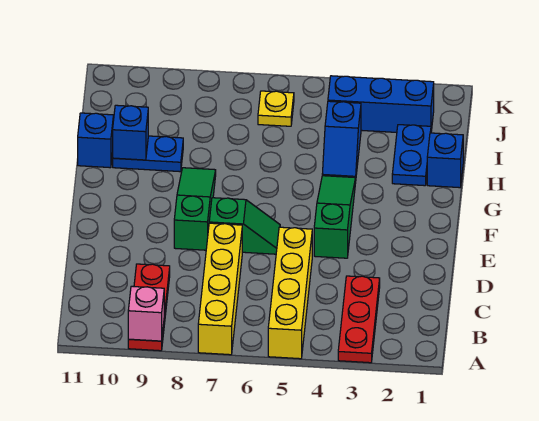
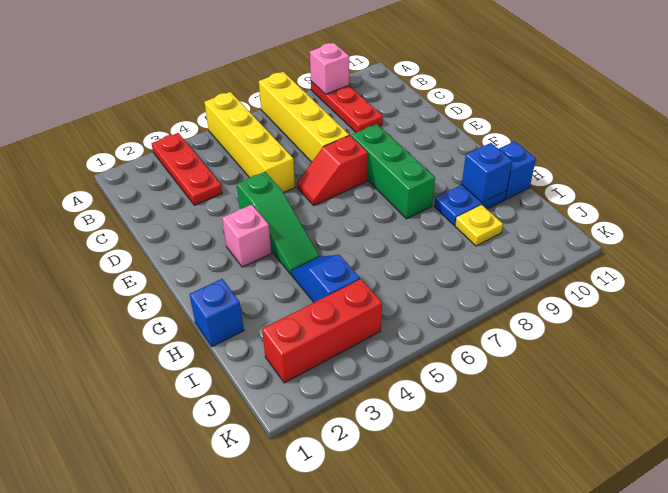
green slope E6:E7 level 1 top 7 -> red slope E6:E7 level 1 top 7
green slope E8:G8 level 1 top E -> green brick E8:G8 level 1
none -> pink brick F3 level 1
blue plate H2:I2 level 1 -> none
blue brick J2:J4 level 1 -> red brick J2:J4 level 1
yellow plate J6 level 1 -> yellow plate I9 level 1

